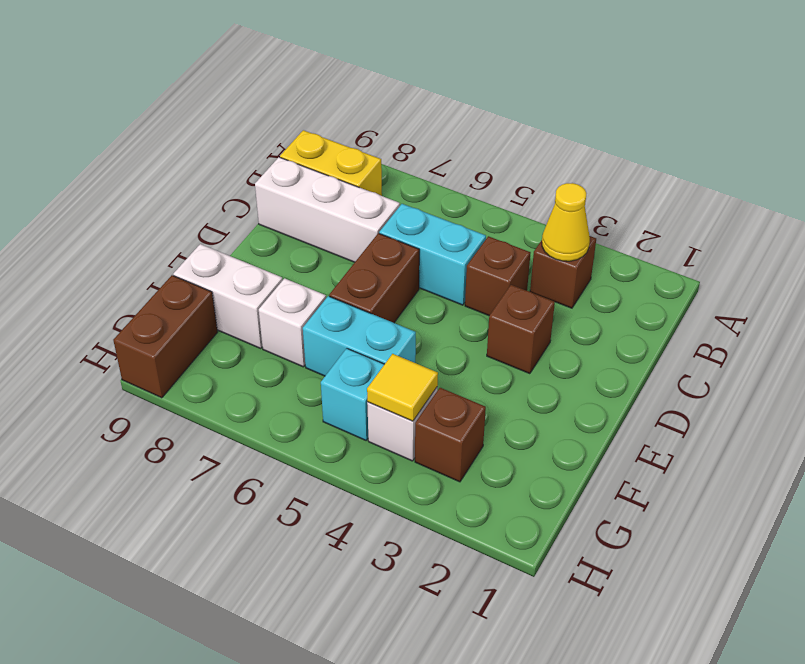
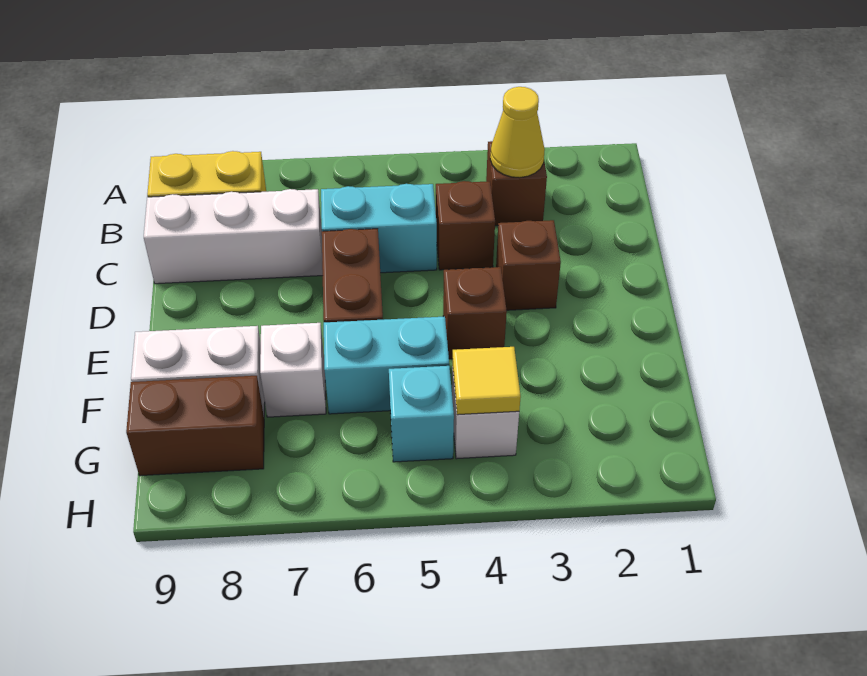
brown brick G3 level 1 -> brown brick E4 level 1
brown brick G9:H9 level 1 -> brown brick G8:G9 level 1

